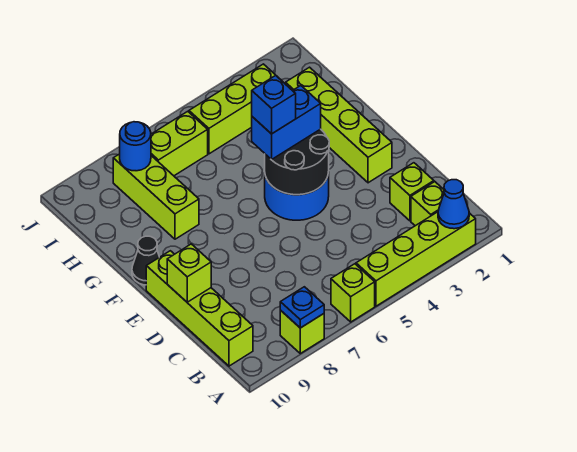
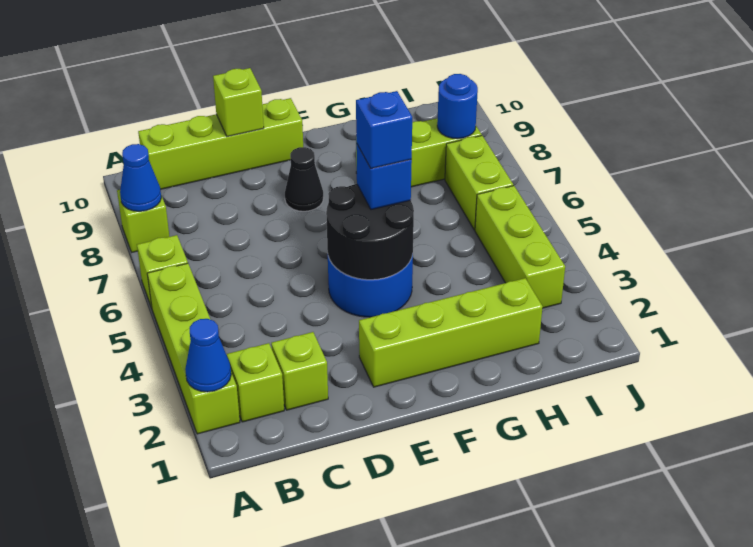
blue plate A8 level 2 -> blue cone A8 level 2
blue brick F4:F5 level 3 -> blue brick F5 level 3
black cone F10 level 1 -> black cone E8 level 1

